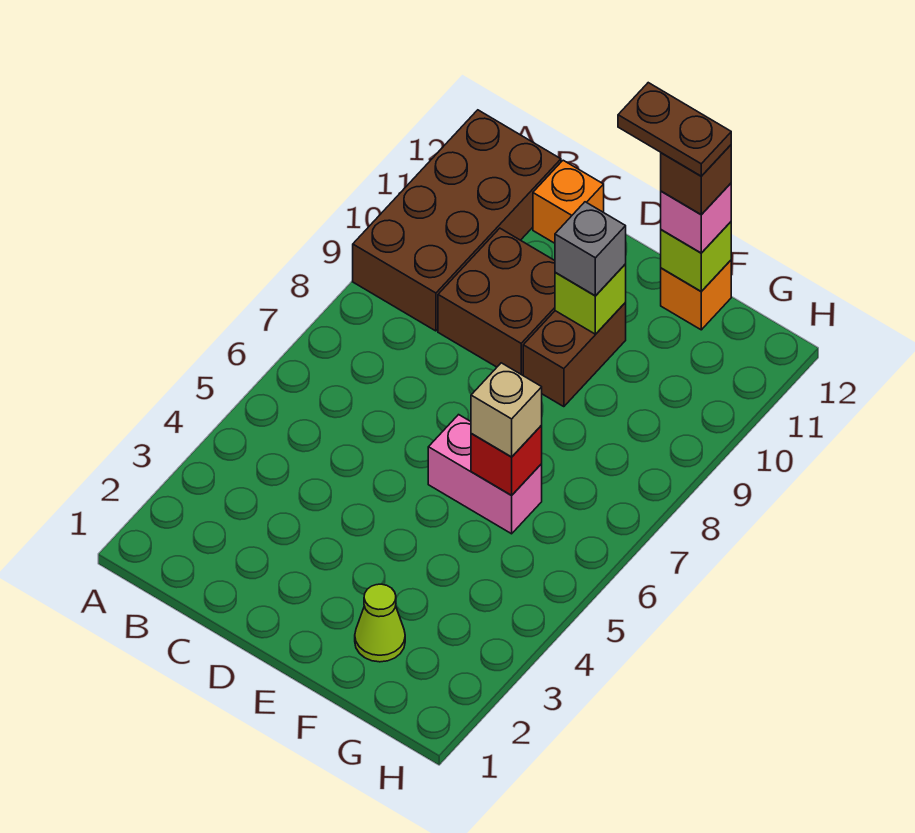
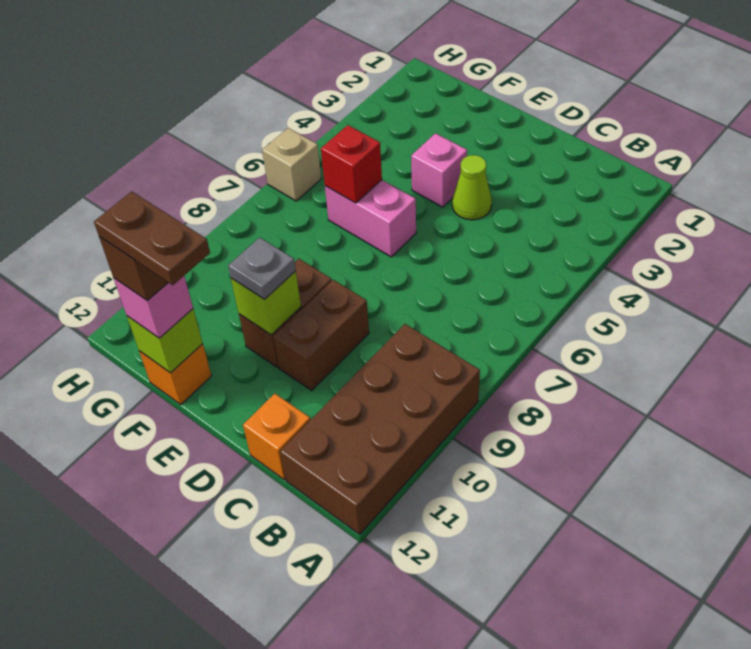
brown brick C9:D10 level 1 -> brown brick D9:D10 level 1
none -> pink brick E4 level 1
grey brick E10 level 3 -> grey plate E10 level 3
lime cone F2 level 1 -> lime cone D4 level 1
tan brick F6 level 3 -> tan brick H6 level 1

